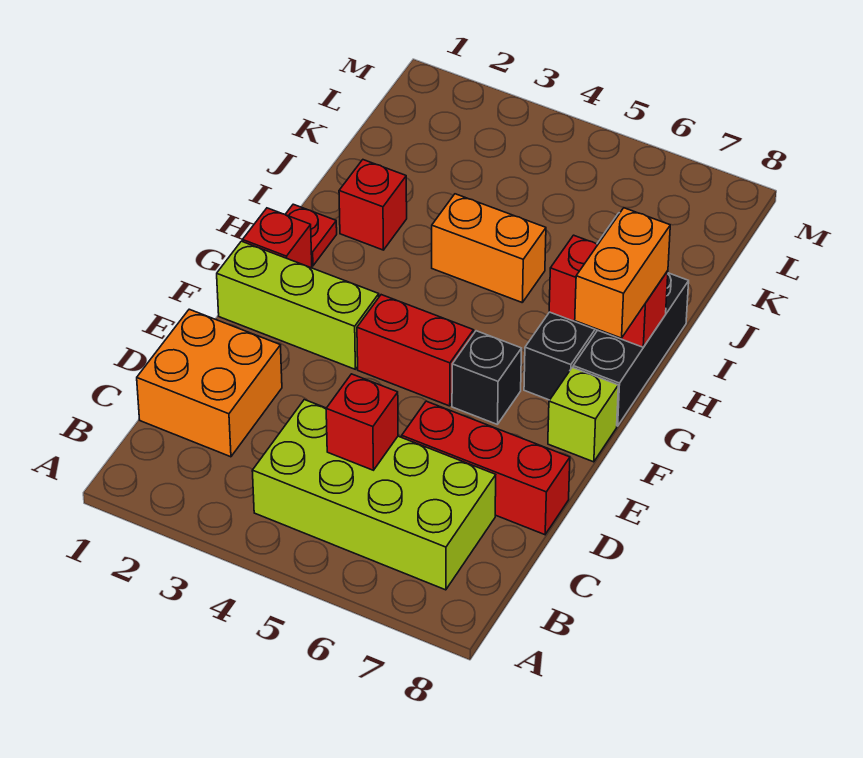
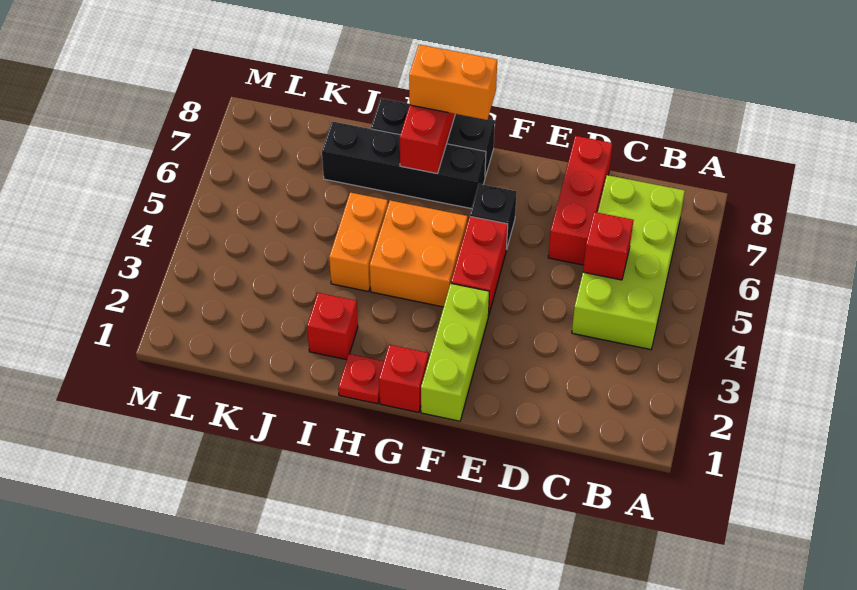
orange brick C1:D2 level 1 -> orange brick G4:H5 level 1
lime brick F8 level 1 -> none

